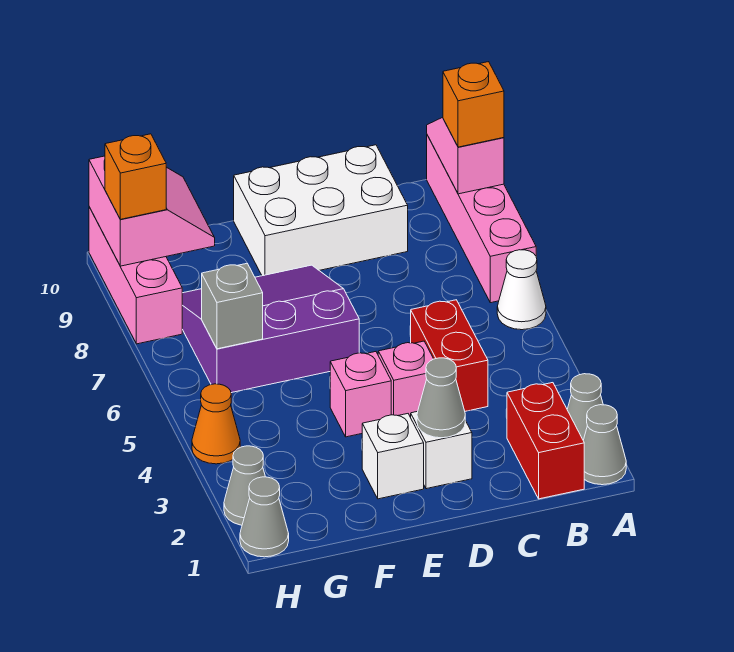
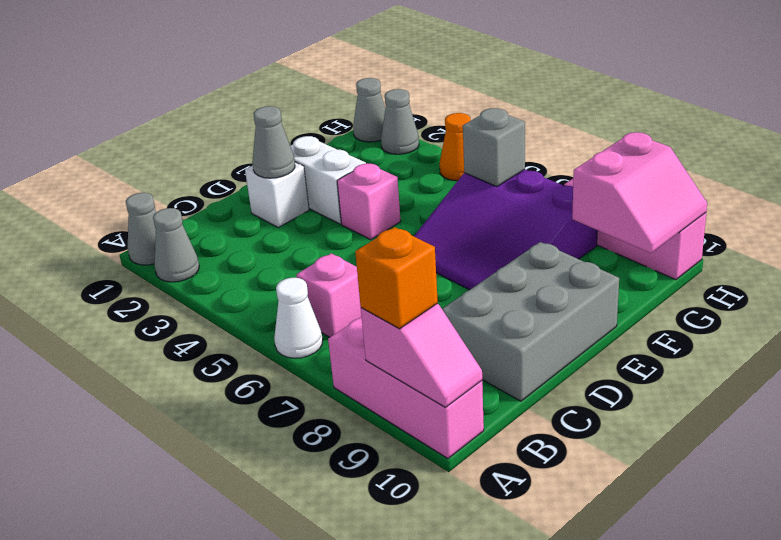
pink brick A7:A10 level 1 -> pink brick A8:A10 level 1
red brick B1:B2 level 1 -> none
red brick C4:C5 level 1 -> none
white brick C9:E10 level 1 -> grey brick C9:E10 level 1
pink brick D4 level 1 -> pink brick B6 level 1
white brick E2 level 1 -> white brick E2:E3 level 1
purple slope E6:G8 level 1 top 6 -> purple slope E6:G8 level 1 top G
pink slope G9:H10 level 2 top H -> pink slope G9:H10 level 2 top 9
orange brick H9 level 3 -> none

